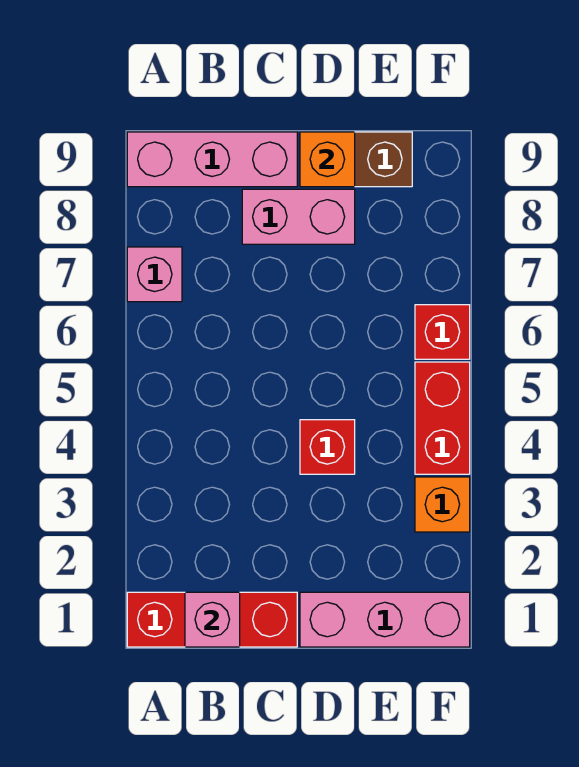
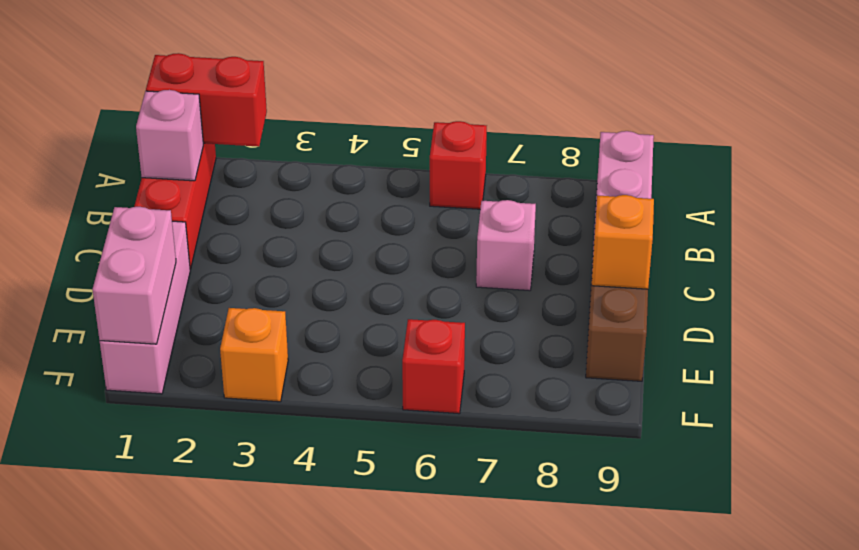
pink brick A7 level 1 -> pink brick C7 level 1
pink brick C8:D8 level 1 -> pink brick E1:F1 level 2
red brick D4 level 1 -> red brick A6 level 1
red brick F4:F5 level 1 -> red brick A1:A2 level 2

